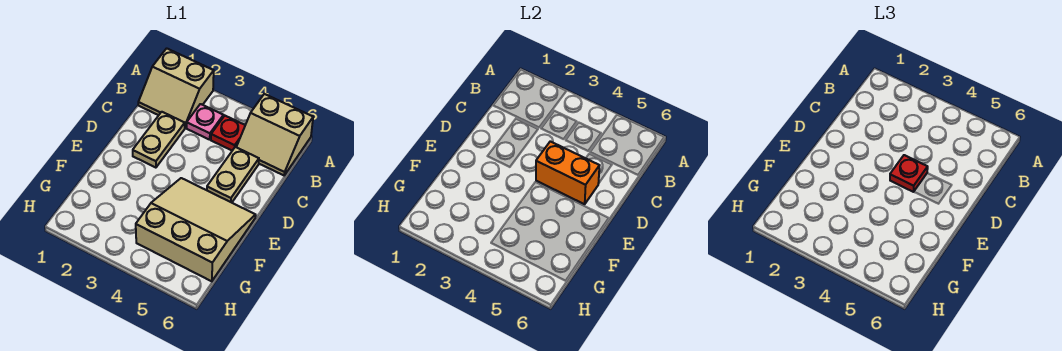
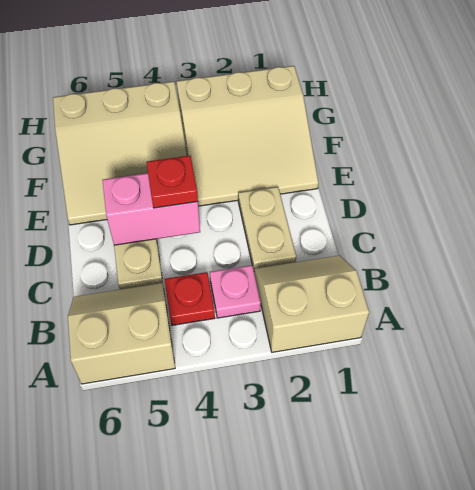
orange brick D4:D5 level 2 -> pink brick D4:D5 level 2
none -> tan slope E1:G3 level 1 top G

